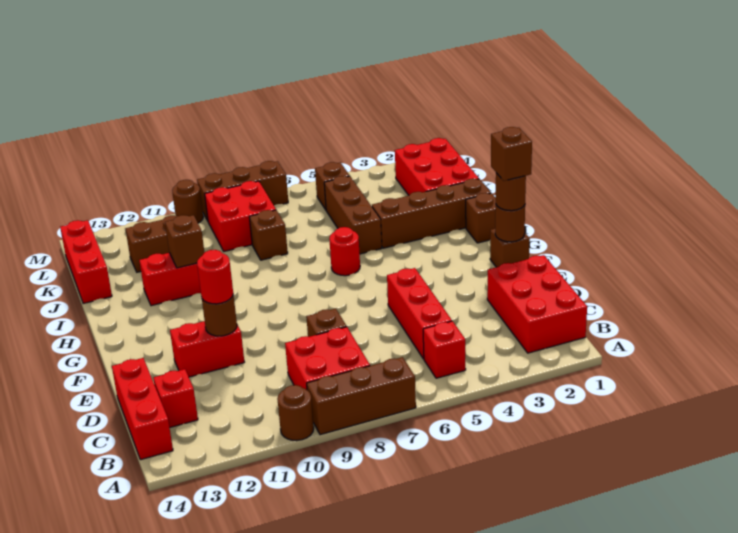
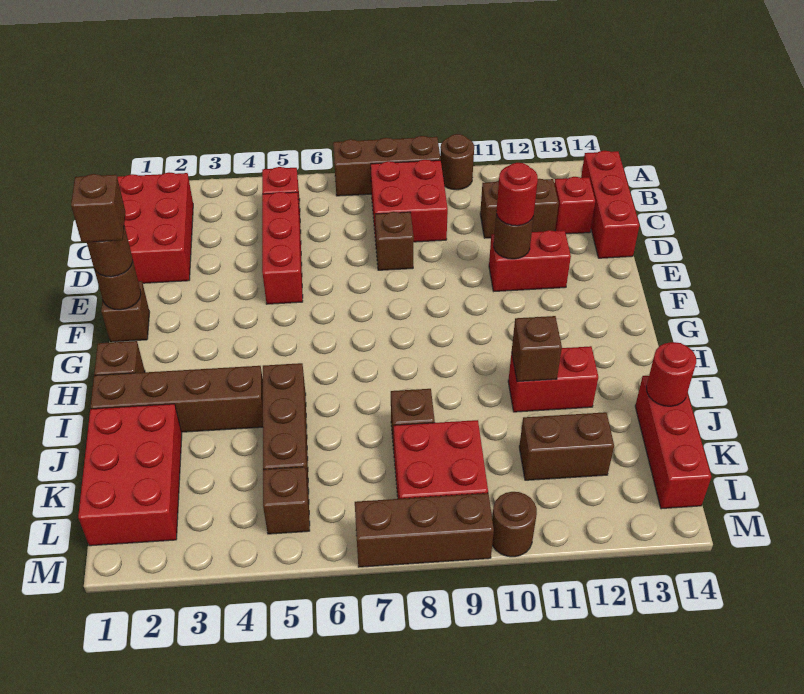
none -> brown brick C11:C12 level 1
red round brick H6 level 1 -> red round brick J14 level 2

